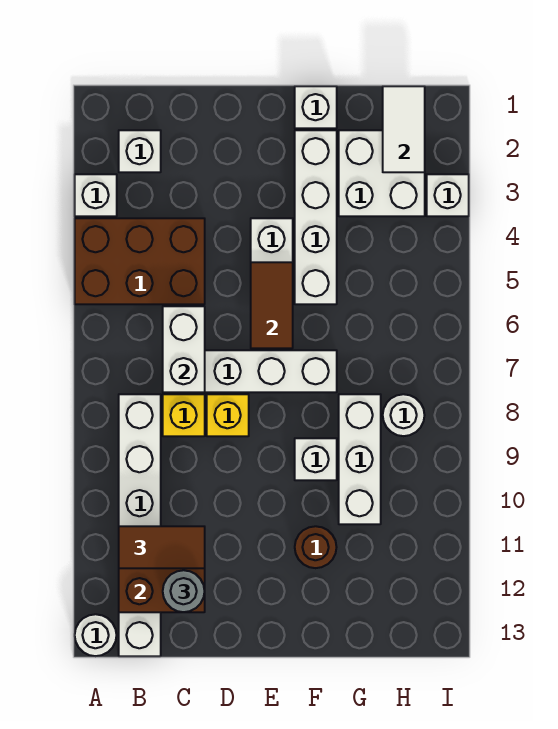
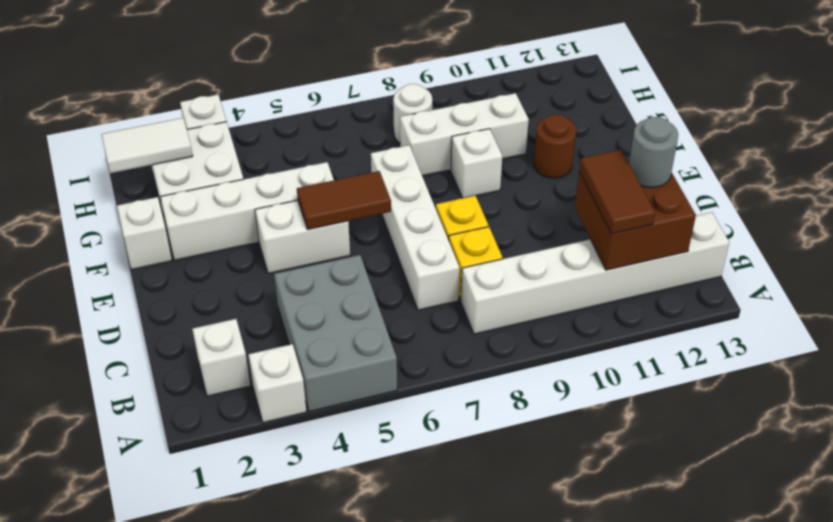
brown brick A4:C5 level 1 -> grey brick A4:C5 level 1
white round brick A13 level 1 -> none
white brick C6:C7 level 2 -> none

